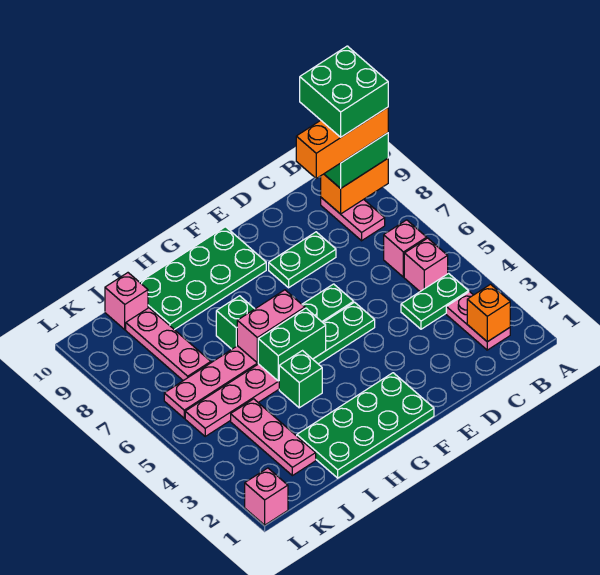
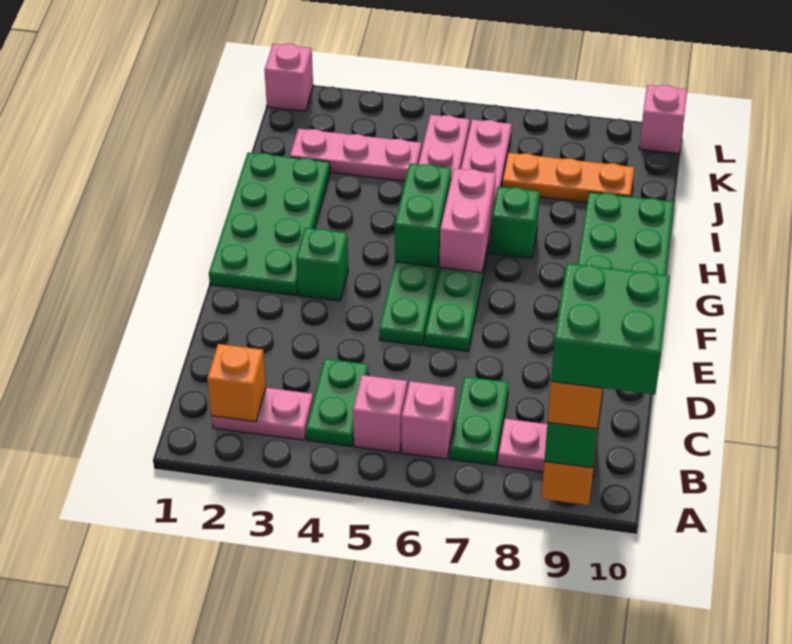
green plate D8:E8 level 1 -> green plate B7:C7 level 1
green brick H4 level 1 -> green brick F3 level 1
pink plate J7:J9 level 1 -> orange plate J7:J9 level 1
pink brick J10 level 1 -> pink brick L10 level 1

